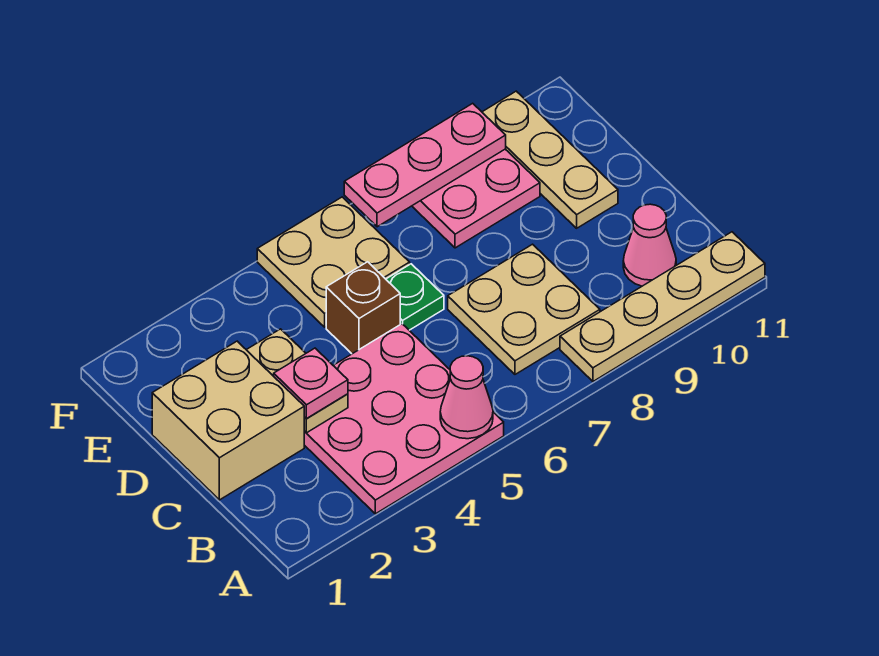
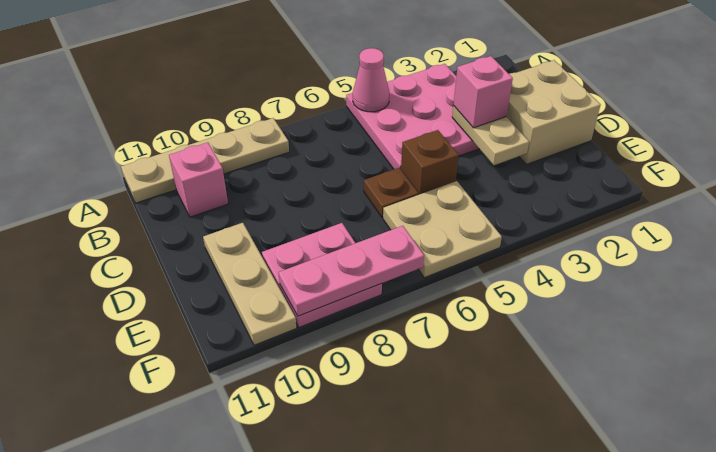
tan plate B7:C8 level 1 -> none
pink cone B10 level 1 -> pink brick B10 level 1
pink plate C3 level 3 -> pink brick C3 level 3
green plate D6 level 1 -> brown plate D6 level 1

